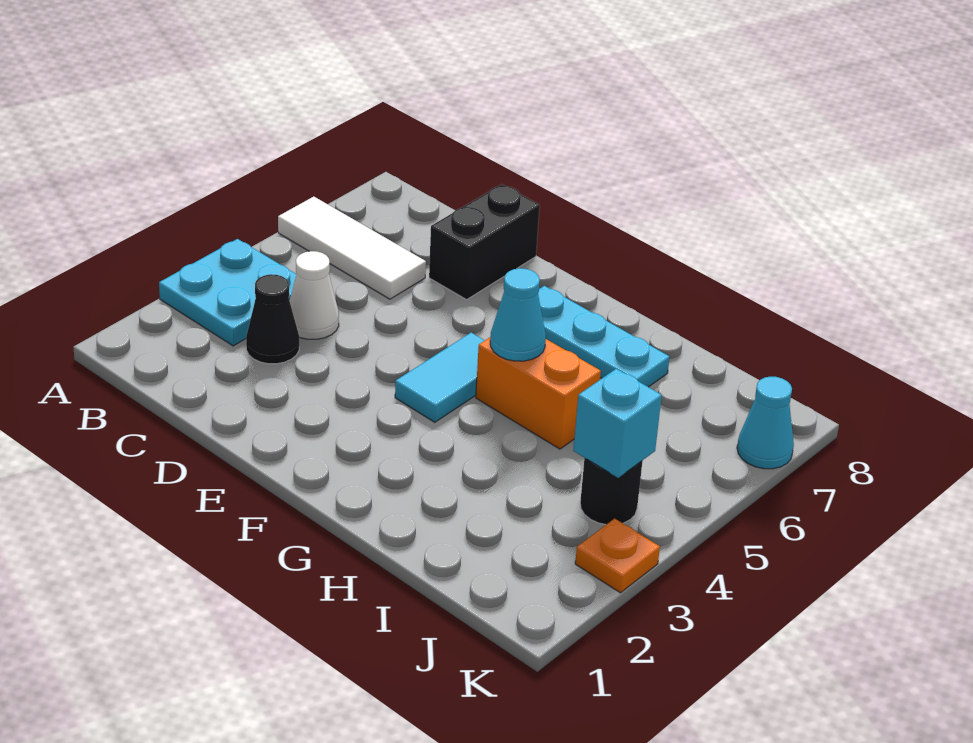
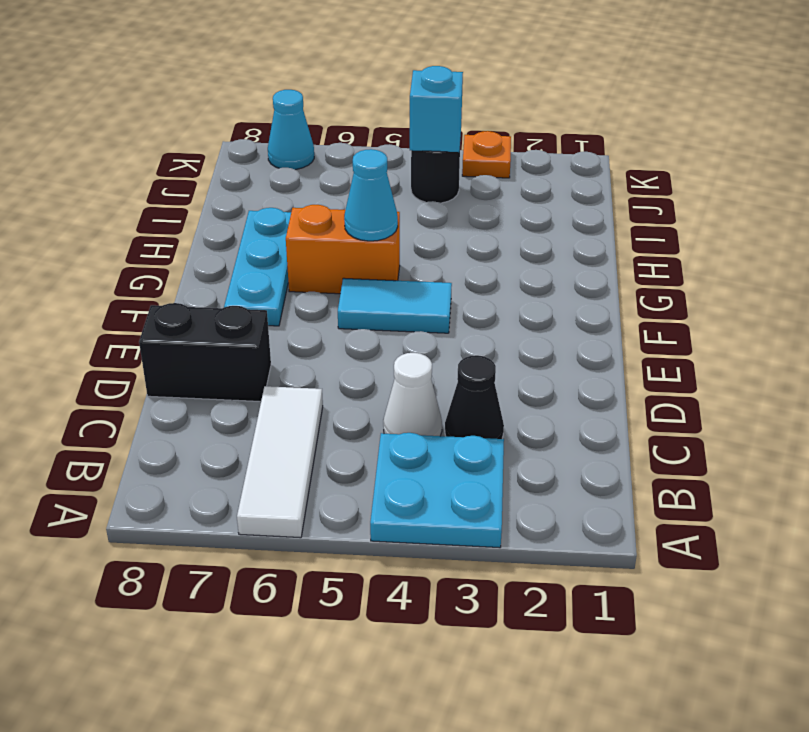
orange brick G5:H5 level 1 -> orange brick G5:G6 level 1

